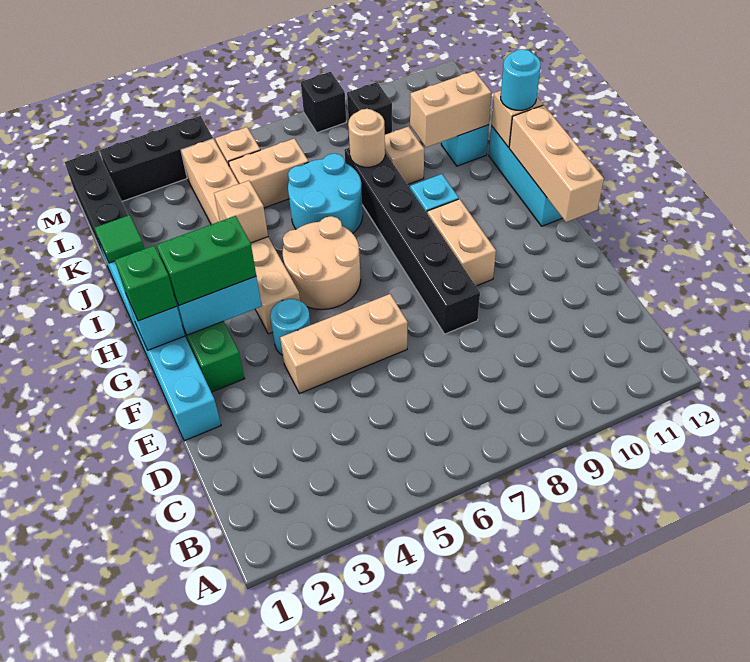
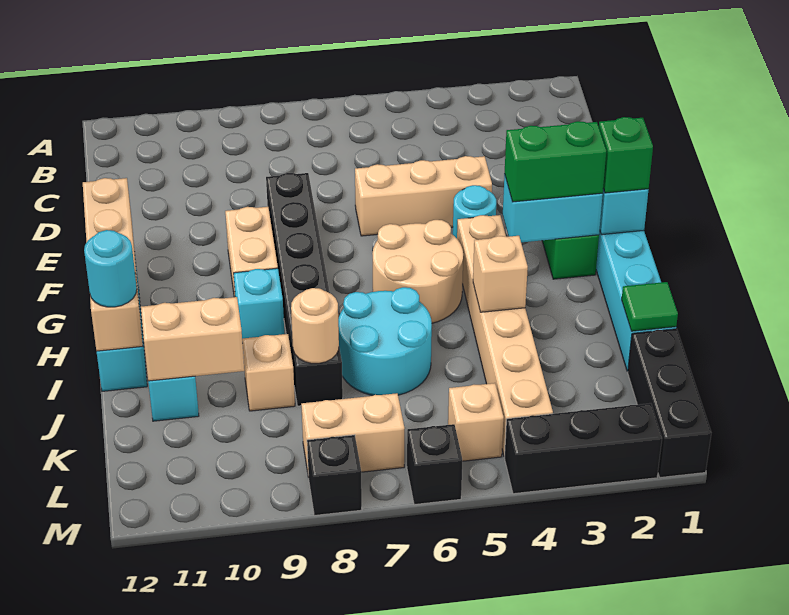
tan brick K5:K6 level 1 -> tan brick L7:L8 level 1
black brick L9 level 1 -> black brick M6 level 1

